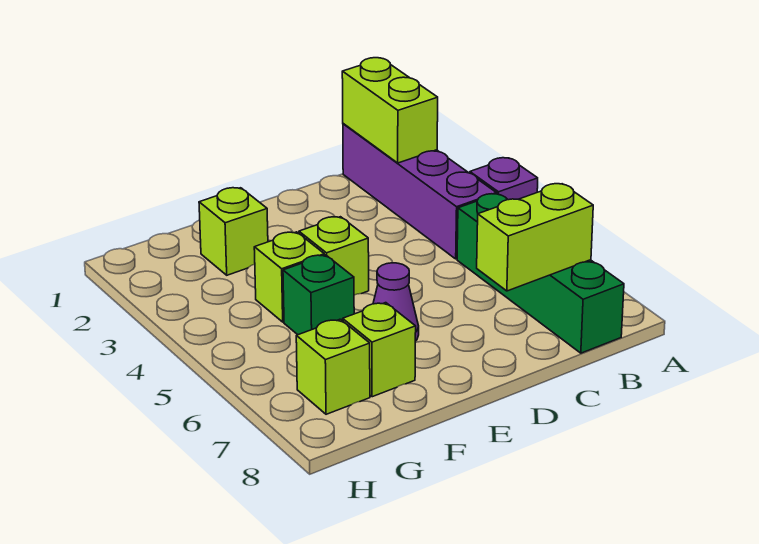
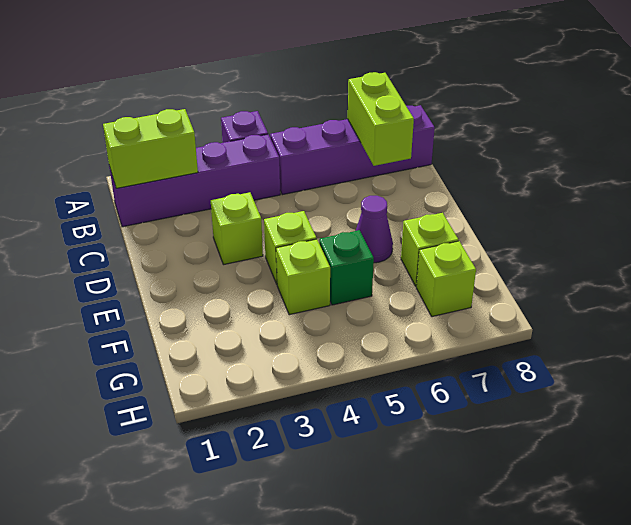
green brick B5:B8 level 1 -> purple brick B5:B8 level 1
lime brick F2 level 1 -> lime brick D3 level 1

